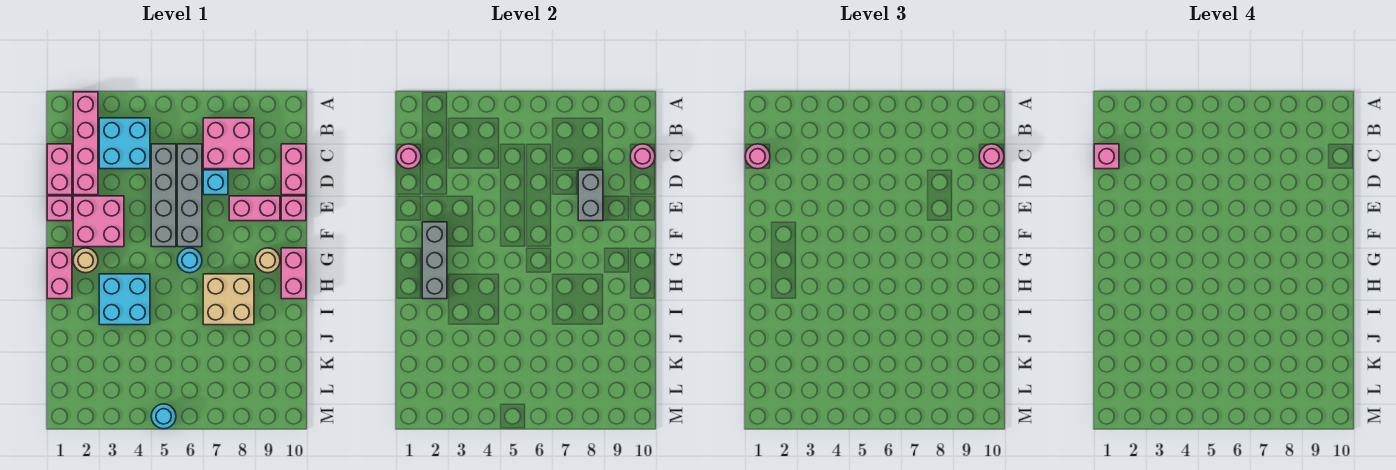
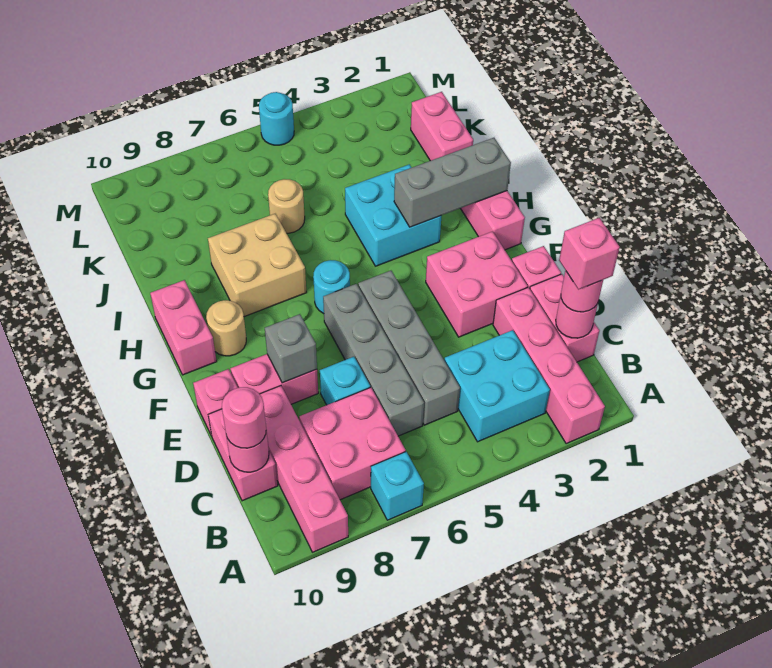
none -> cyan brick A7 level 1
none -> pink brick A9:D9 level 1
grey brick D8:E8 level 2 -> grey brick E8 level 2
grey brick F2:H2 level 2 -> grey brick H1:H3 level 2
tan round brick G2 level 1 -> tan round brick J6 level 1
none -> pink brick J1:K1 level 1

